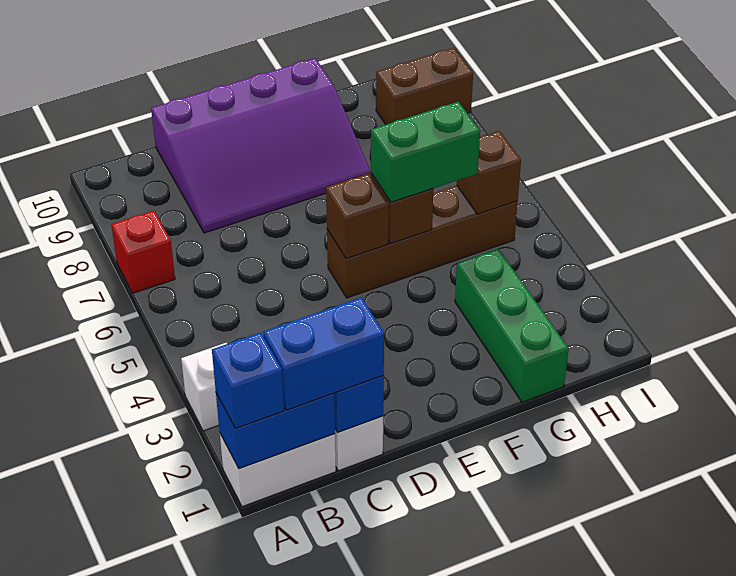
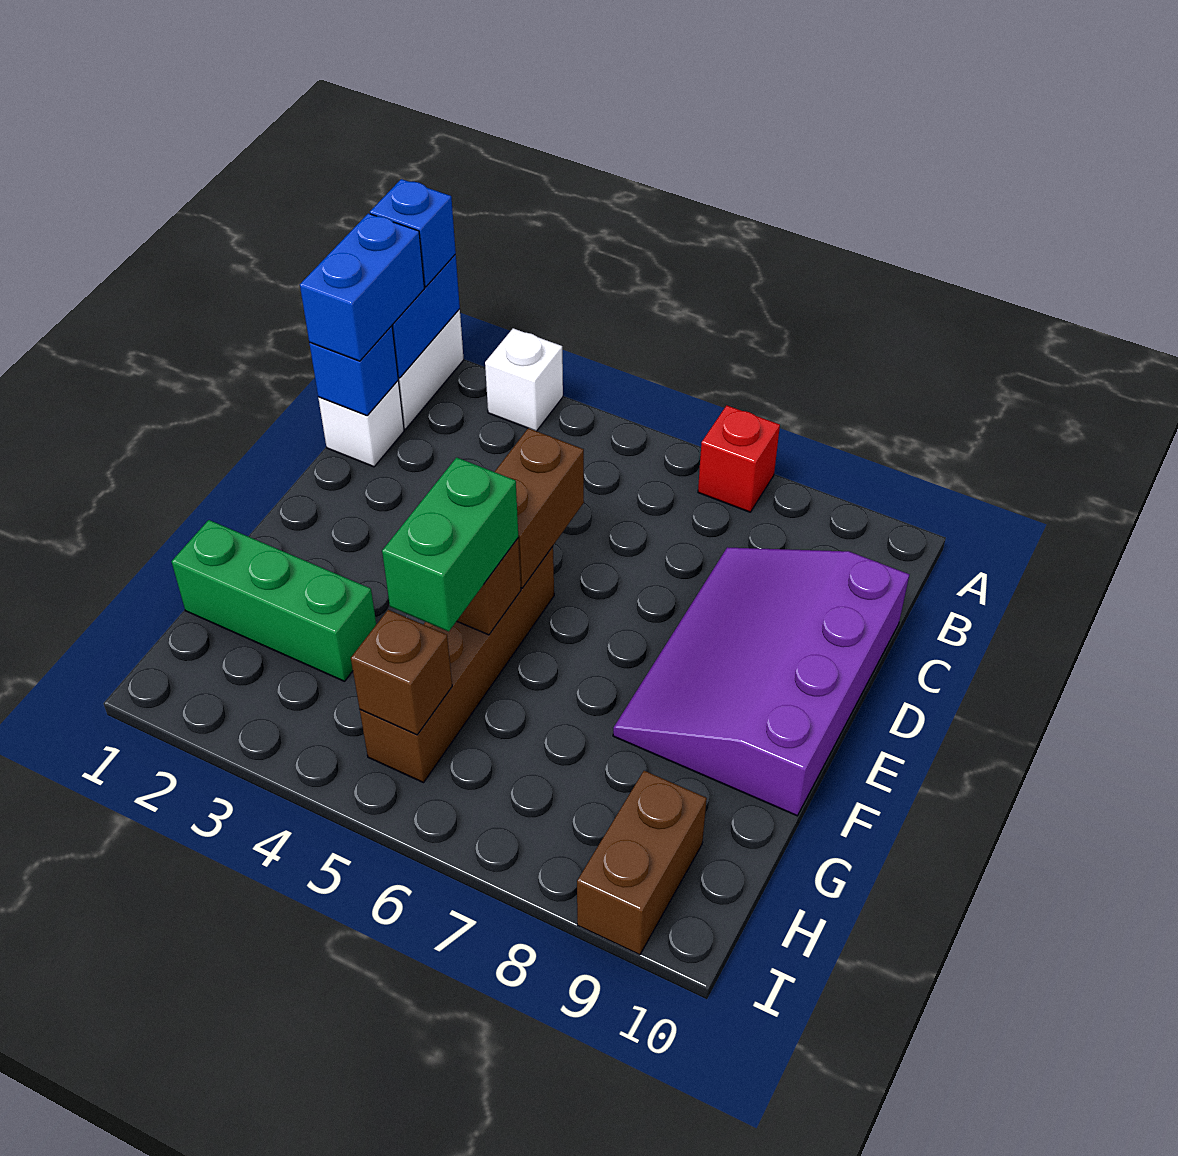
brown brick E5 level 2 -> brown brick D5:E5 level 2

